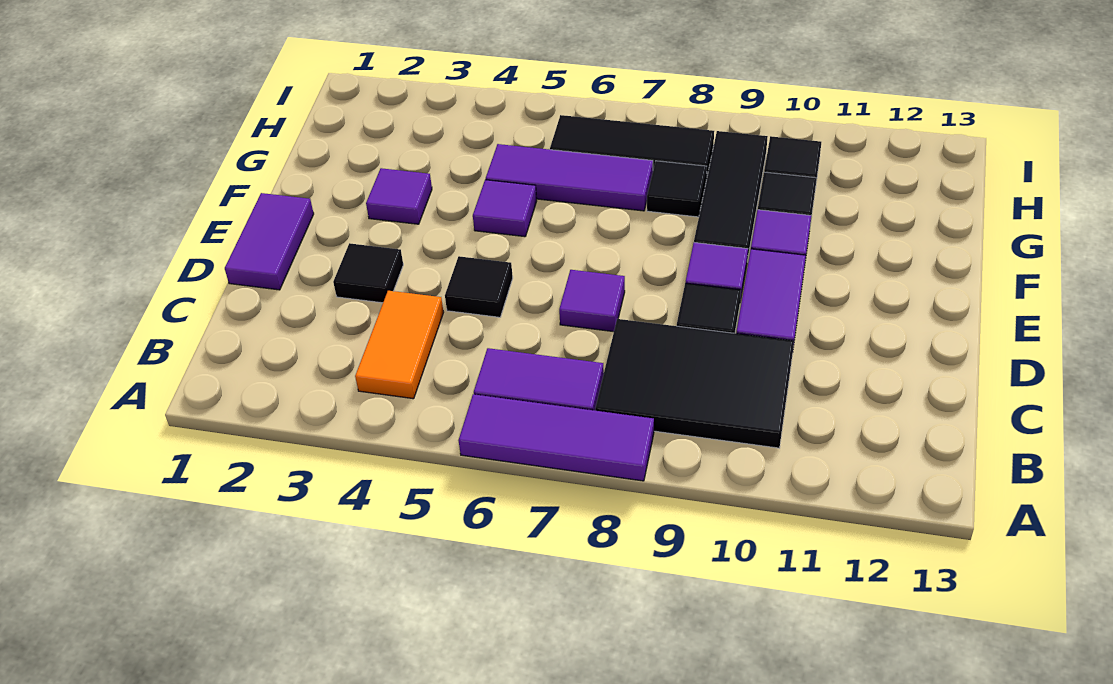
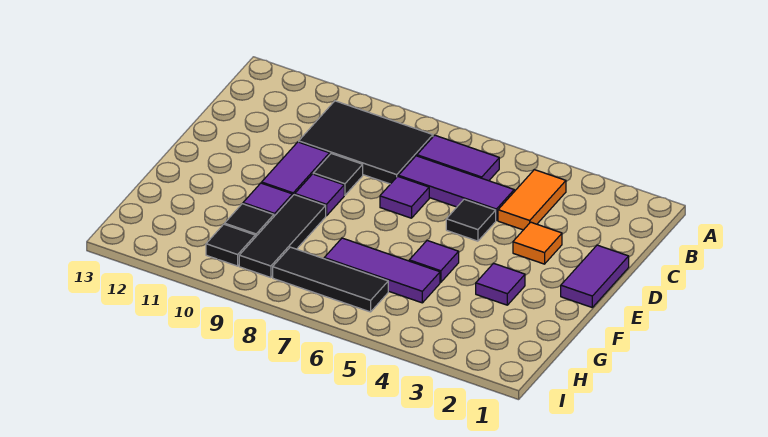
purple tile A6:A8 level 1 -> purple tile C5:C7 level 1
black tile D3 level 1 -> orange tile D3 level 1
black tile G8 level 1 -> none

